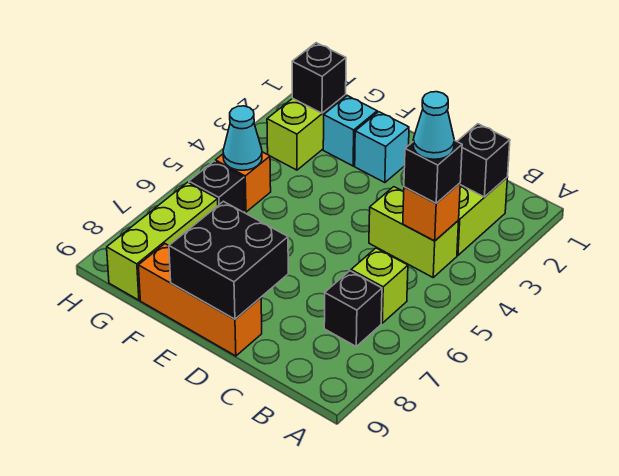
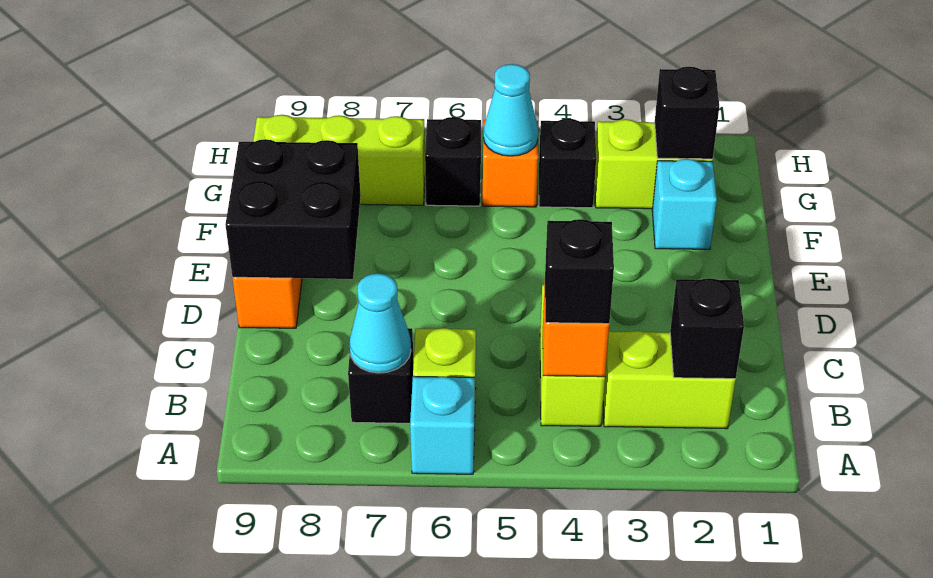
cyan cone B4 level 4 -> cyan cone B7 level 2
cyan brick E2 level 1 -> cyan brick A6 level 1
none -> black brick G4 level 1

